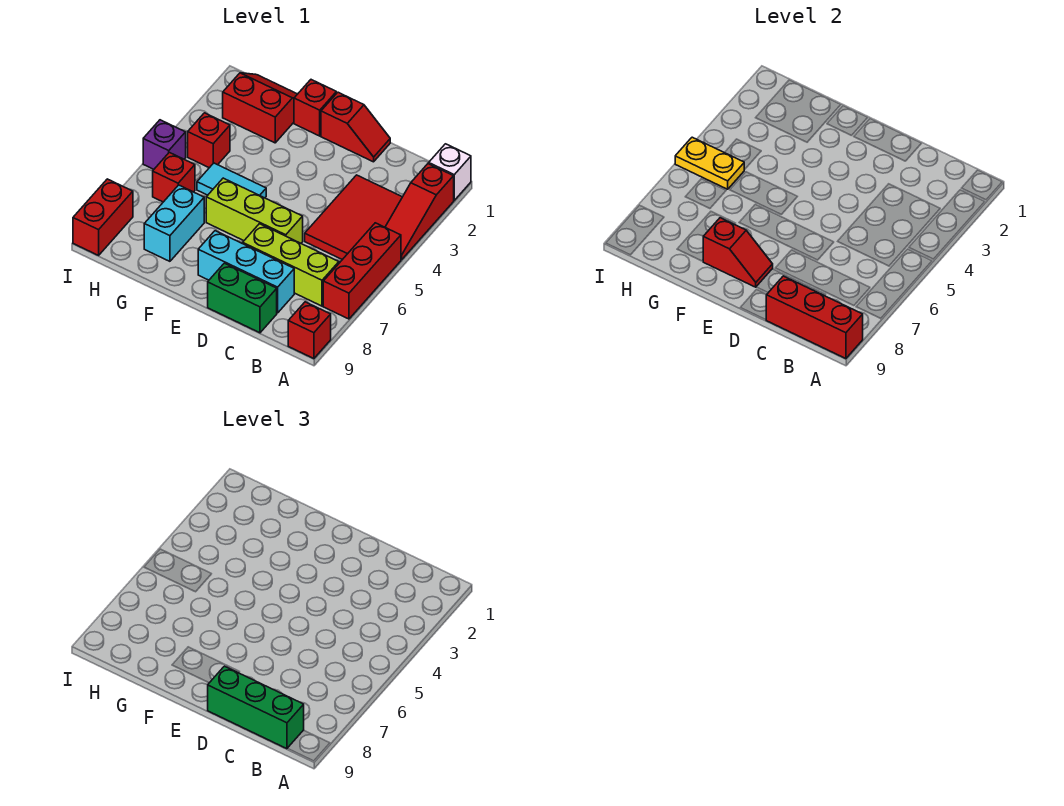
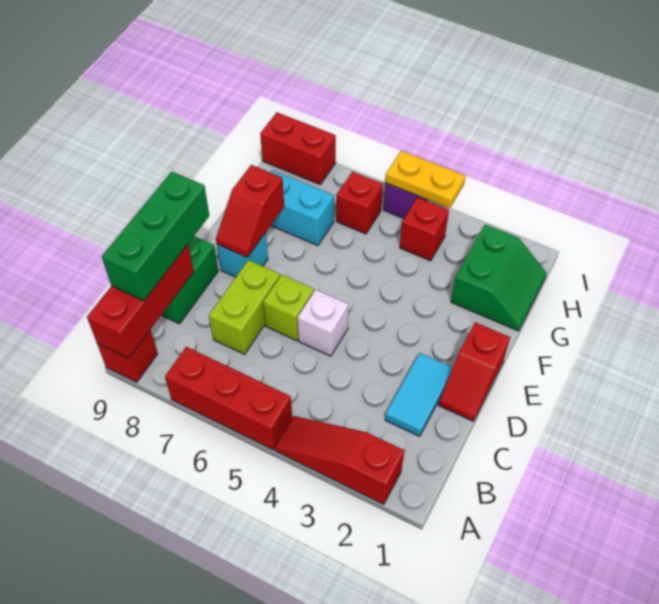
white brick A1 level 1 -> white brick D5 level 1
red tile B3:C5 level 1 -> none
lime brick B7:D7 level 1 -> lime brick C7:D7 level 1
cyan brick C8:E8 level 1 -> cyan brick E8 level 1
lime brick D6:F6 level 1 -> lime brick D6 level 1
red brick F1 level 1 -> none
cyan tile F5:G5 level 1 -> cyan tile C2:D2 level 1
red slope G1:H2 level 1 top 2 -> green slope G1:H2 level 1 top 2
yellow plate H5:I5 level 2 -> yellow plate I4:I5 level 2

